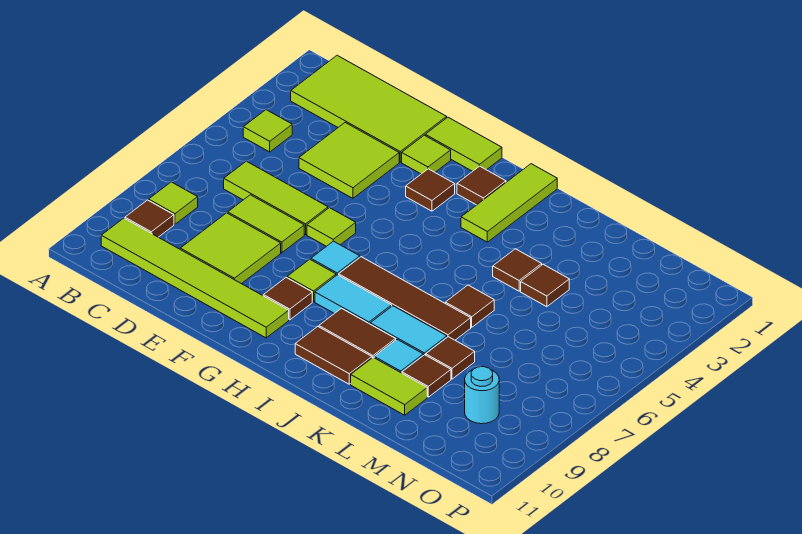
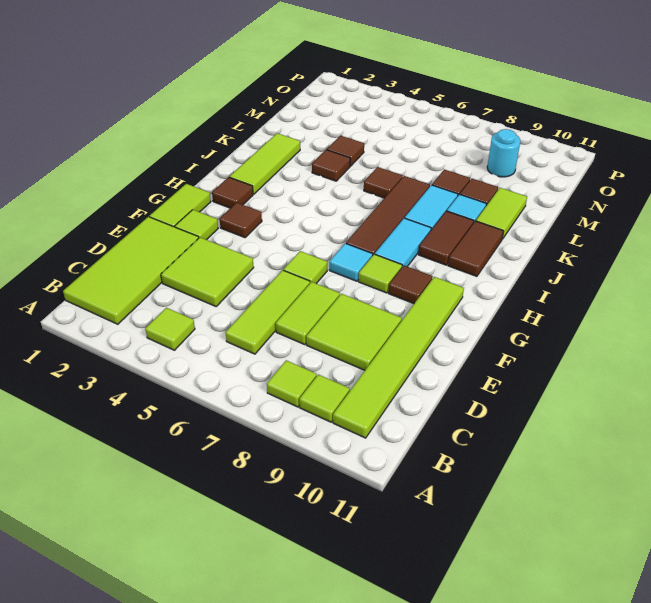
brown tile B9 level 1 -> lime tile B9 level 1
lime tile I1:I3 level 1 -> lime tile I2:K2 level 1

